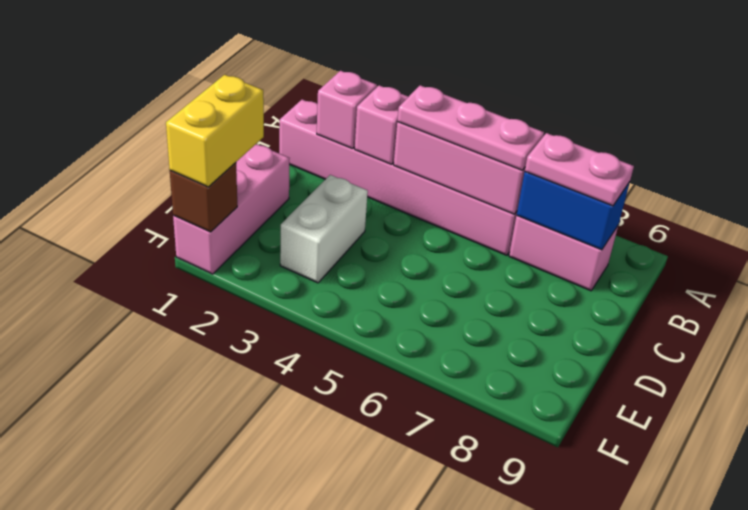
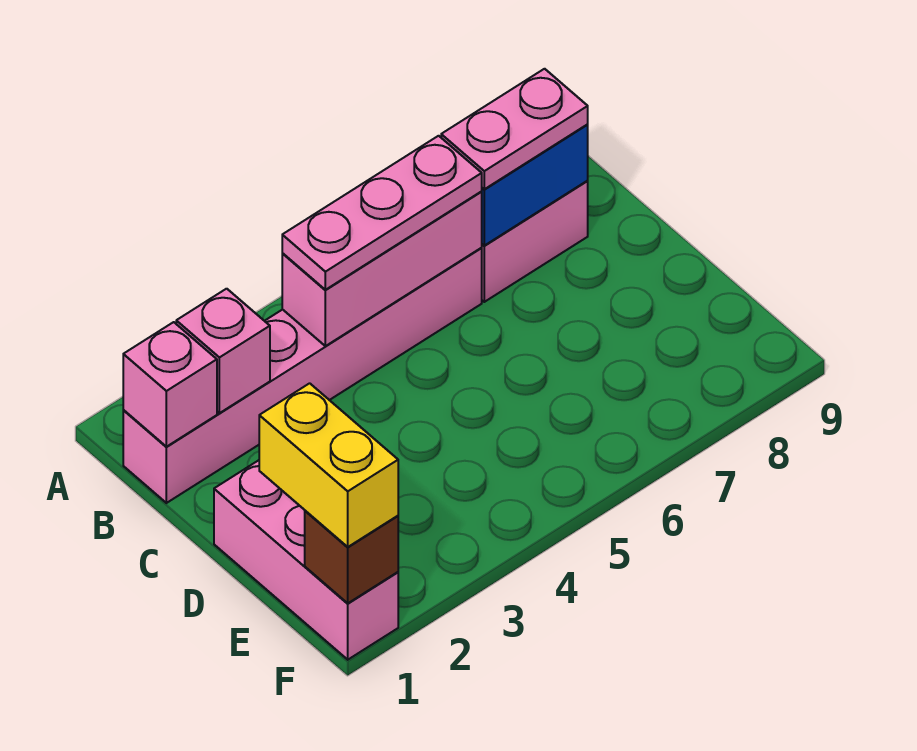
pink brick B3 level 2 -> pink brick B1 level 2
white brick D3:E3 level 1 -> none

